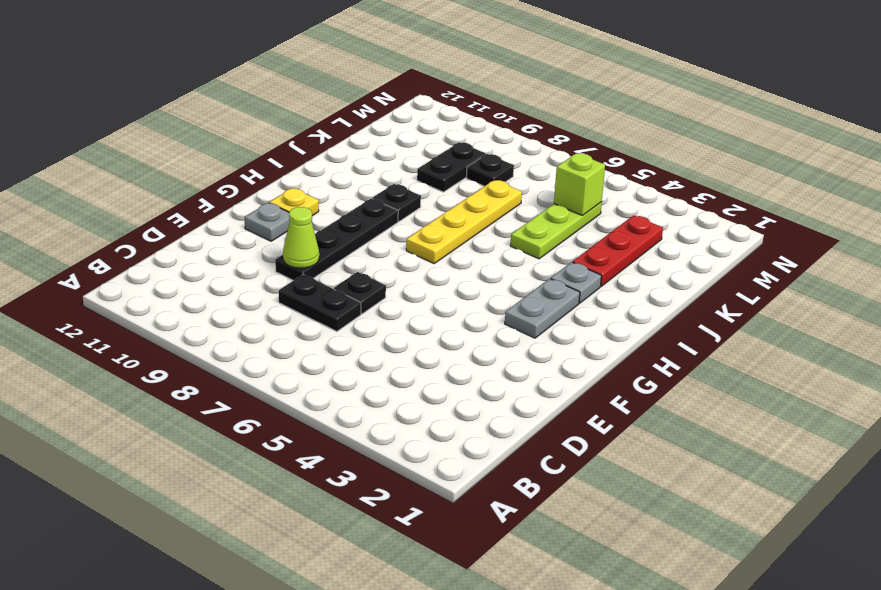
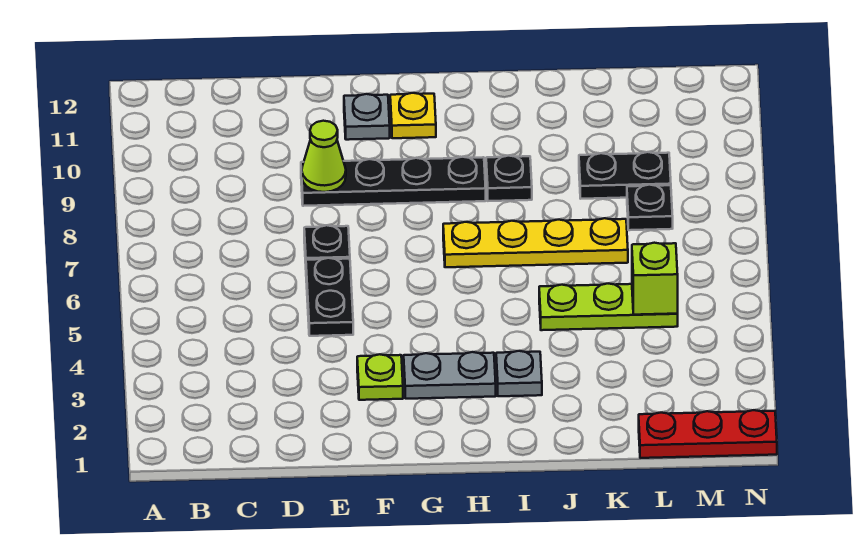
black plate D7:D8 level 1 -> black plate E5:E6 level 1
none -> lime plate F3 level 1
red plate J3:L3 level 1 -> red plate L1:N1 level 1

